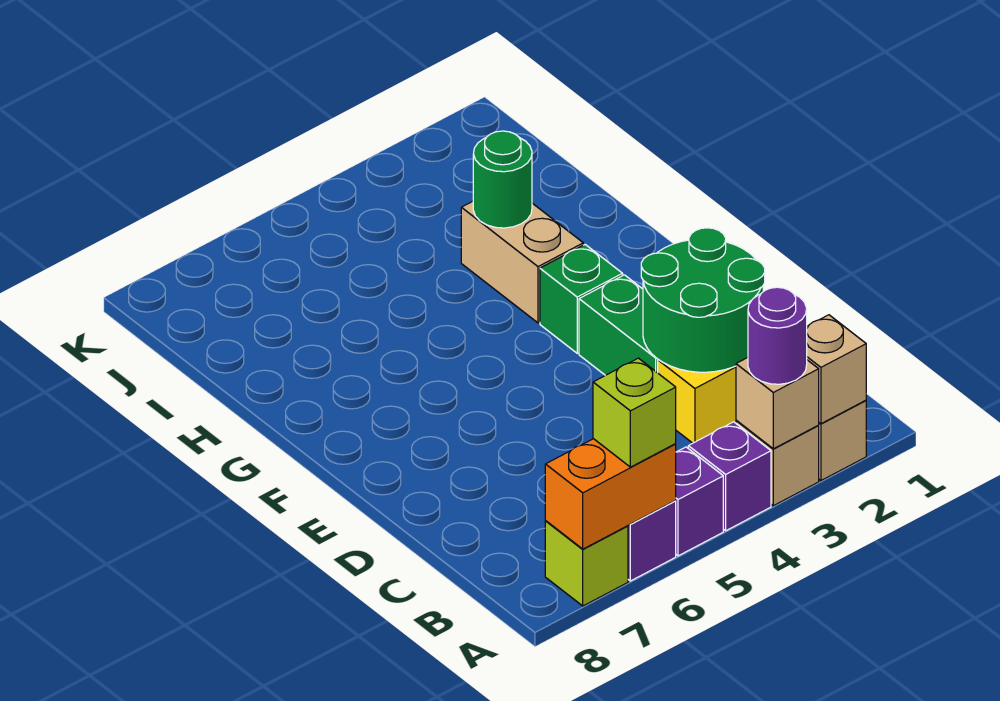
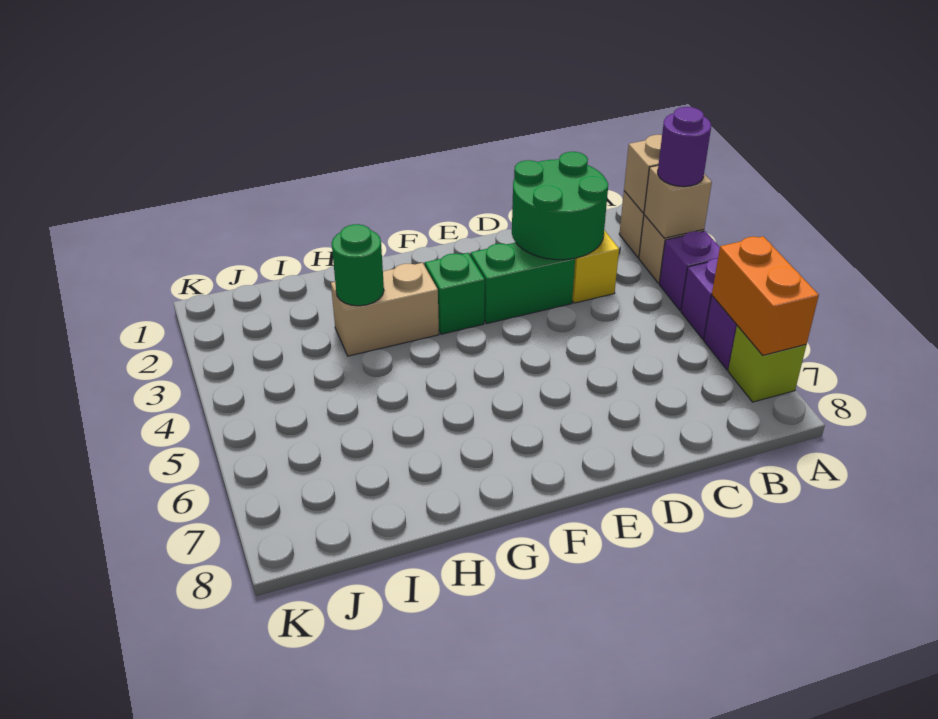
lime brick A6 level 3 -> none

